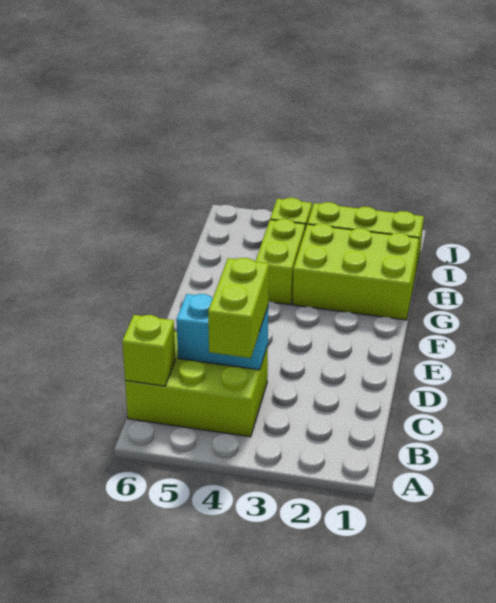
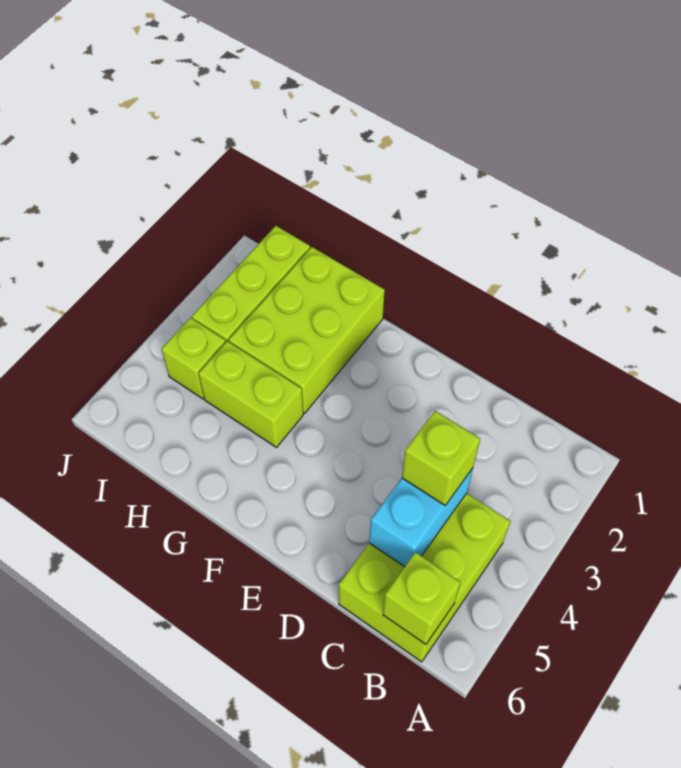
lime brick B4:C4 level 3 -> lime brick C4 level 3

